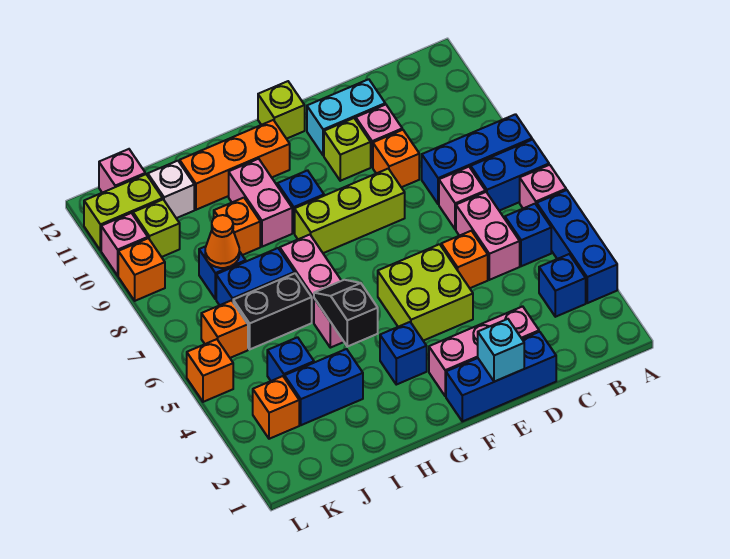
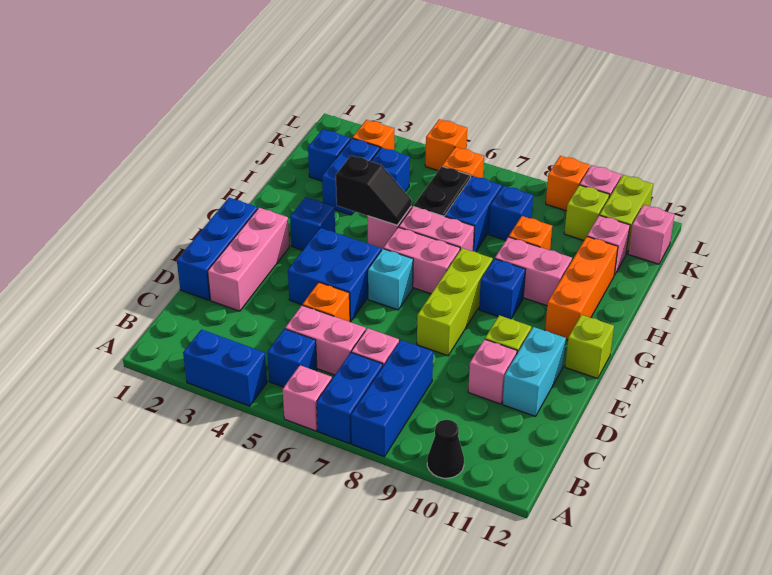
blue brick A3:A5 level 1 -> blue brick A3:A4 level 1
none -> black cone A10 level 1
blue brick B3 level 1 -> blue brick J2 level 1
orange brick D9 level 1 -> none
cyan brick E1 level 2 -> cyan brick F6 level 1
lime brick E4:F5 level 1 -> blue brick E4:F5 level 1
none -> pink brick G6:G7 level 1
orange cone J8 level 2 -> none
white brick J11 level 1 -> pink brick J11 level 1

